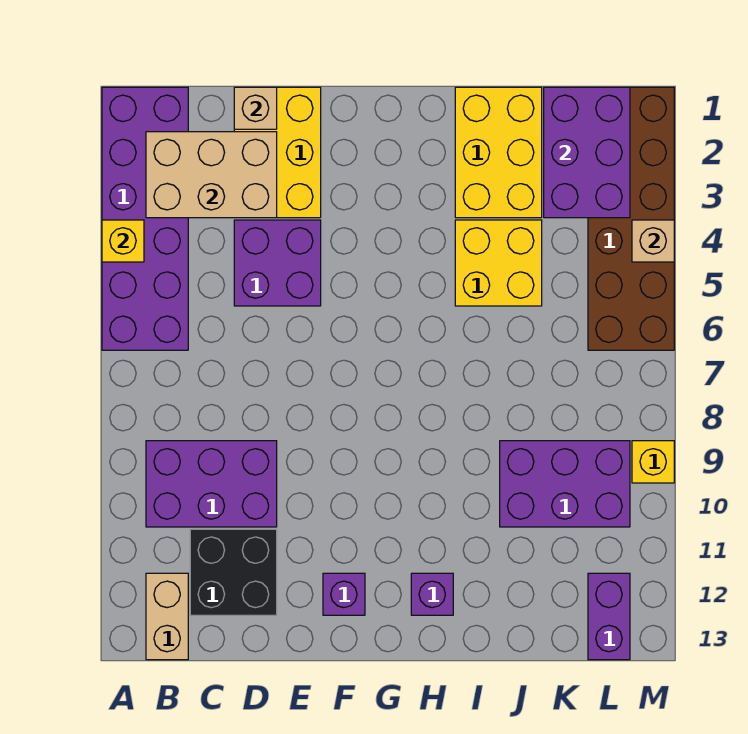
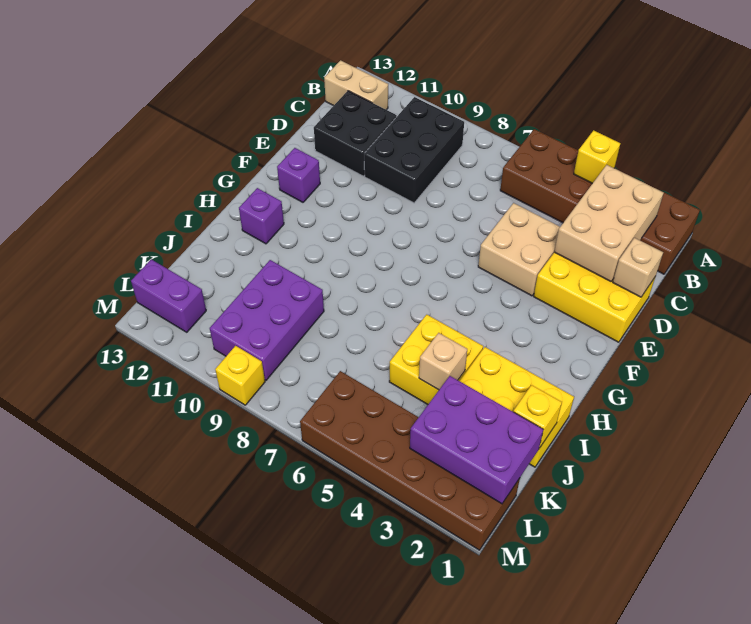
purple brick A1:B6 level 1 -> brown brick A1:B6 level 1
purple brick B9:D10 level 1 -> black brick B9:D10 level 1
purple brick D4:E5 level 1 -> tan brick D4:E5 level 1
none -> yellow brick J1 level 2
tan brick M4 level 2 -> tan brick J4 level 2

